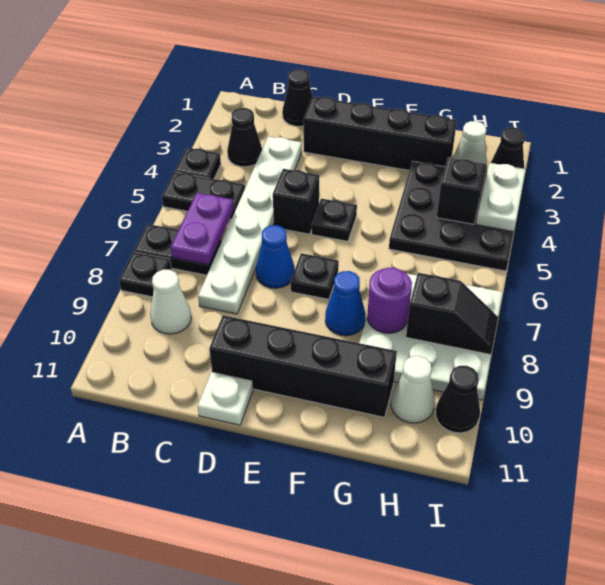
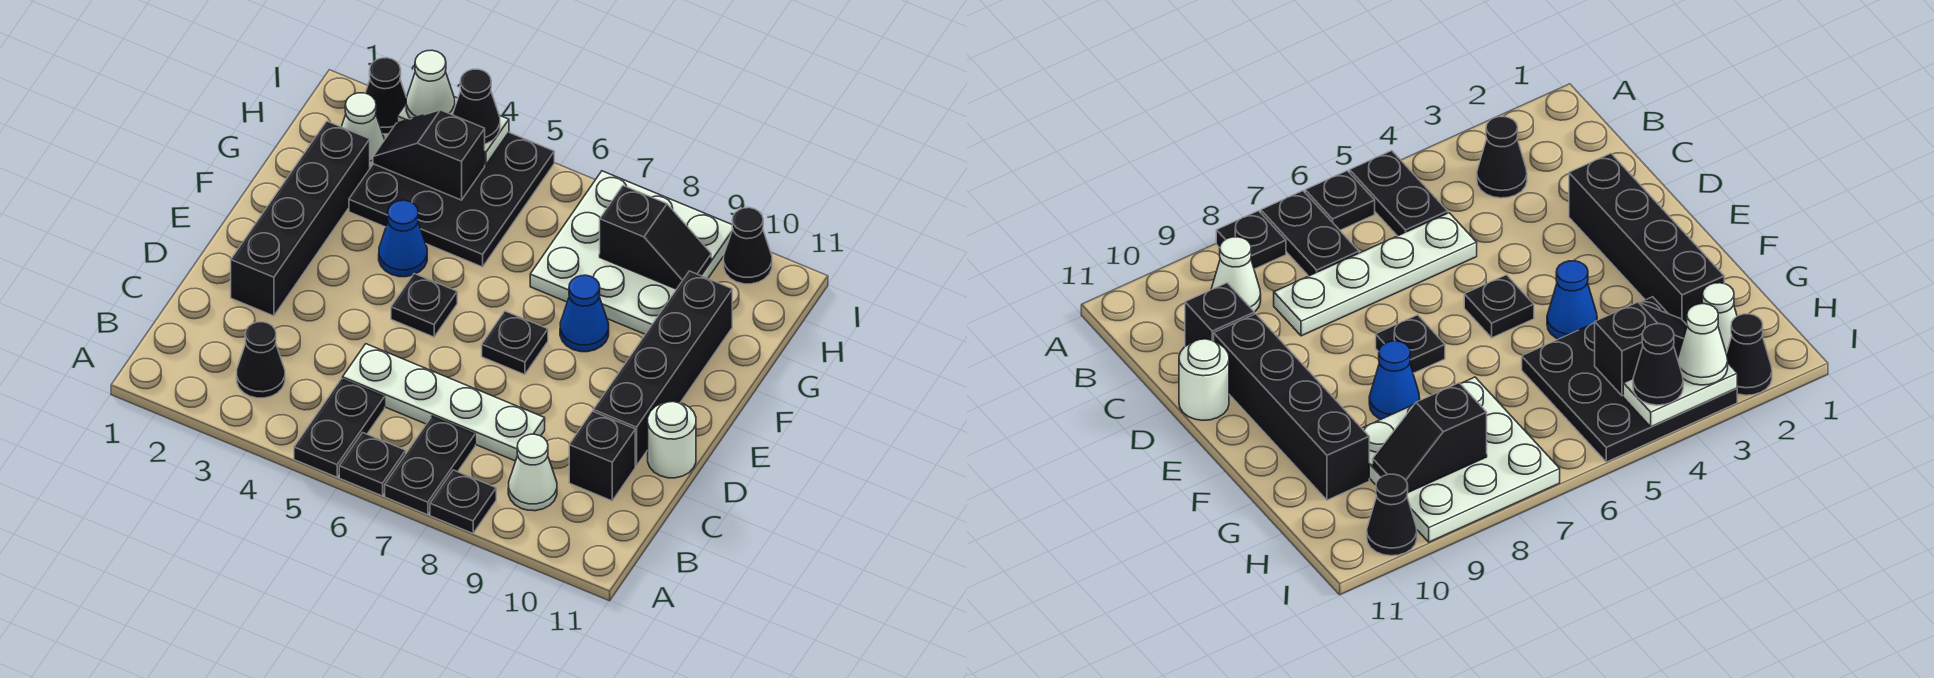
black plate A4 level 1 -> black plate A6 level 1
purple plate B6:B7 level 2 -> none
black cone C1 level 1 -> black cone I4 level 3
white plate C3:C8 level 1 -> white plate C5:C8 level 1
black brick D5 level 1 -> black brick C10 level 1
blue cone D7 level 1 -> blue cone F4 level 1
white plate D11 level 1 -> white round brick D11 level 1
purple round brick G8 level 2 -> none
black slope H8:I8 level 2 top H -> black slope H8:H9 level 2 top 8
white cone H10 level 1 -> white cone I3 level 3

